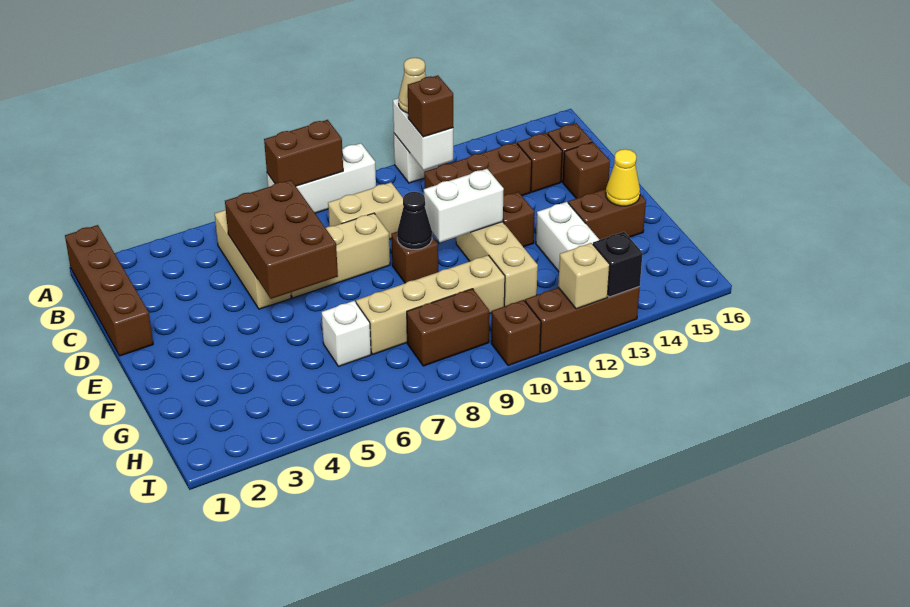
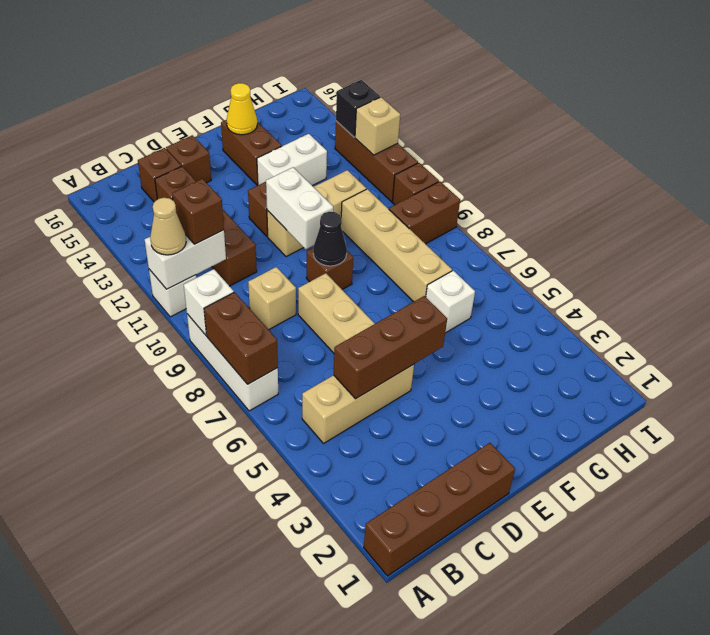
none -> white brick A9 level 2
brown brick C5:E6 level 2 -> brown brick C5:E5 level 2
tan brick C8:C9 level 1 -> tan brick C9 level 1
brown brick H8:H9 level 1 -> brown brick H9:I9 level 1

